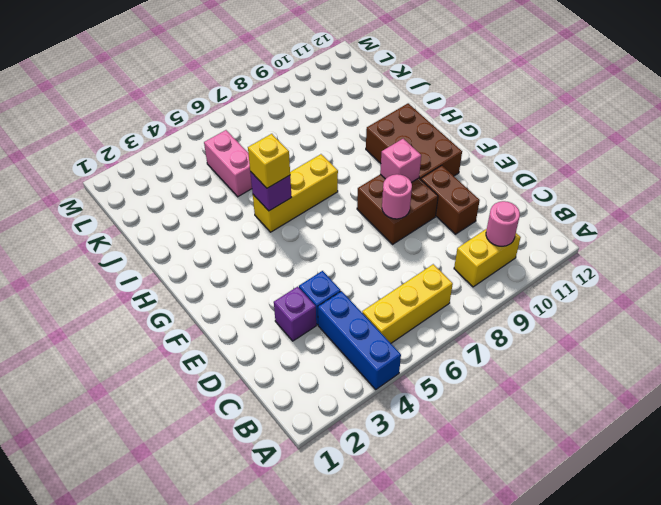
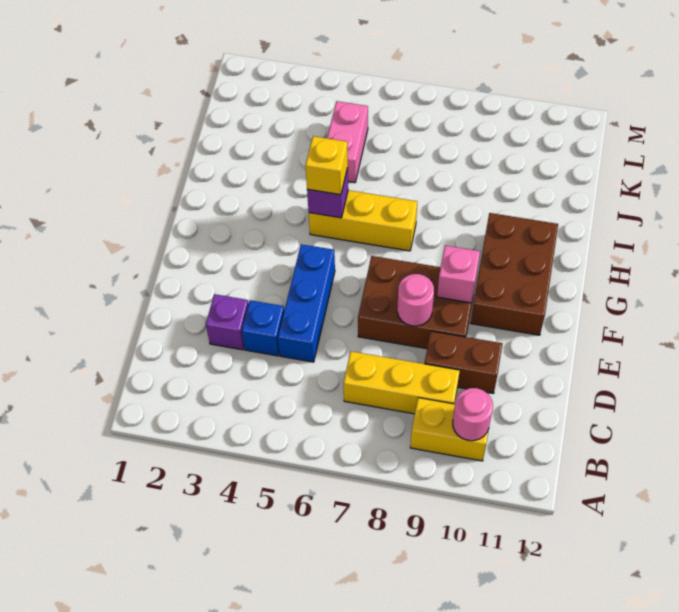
blue brick A4:C4 level 1 -> blue brick D5:F5 level 1
yellow brick B5:B7 level 1 -> yellow brick C7:C9 level 1
brown brick D10:E10 level 1 -> brown brick D9:D10 level 1
brown brick E8:F9 level 1 -> brown brick E7:F9 level 1

